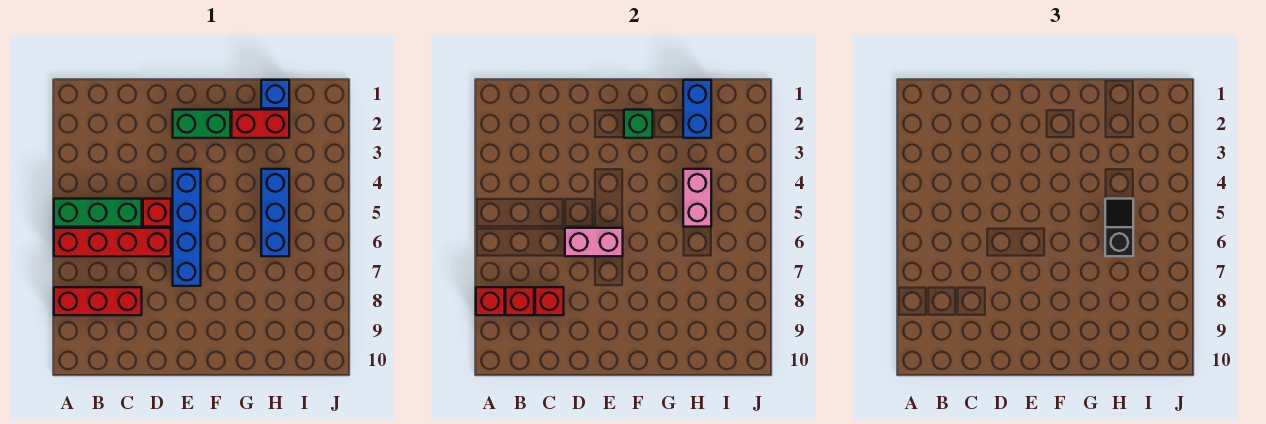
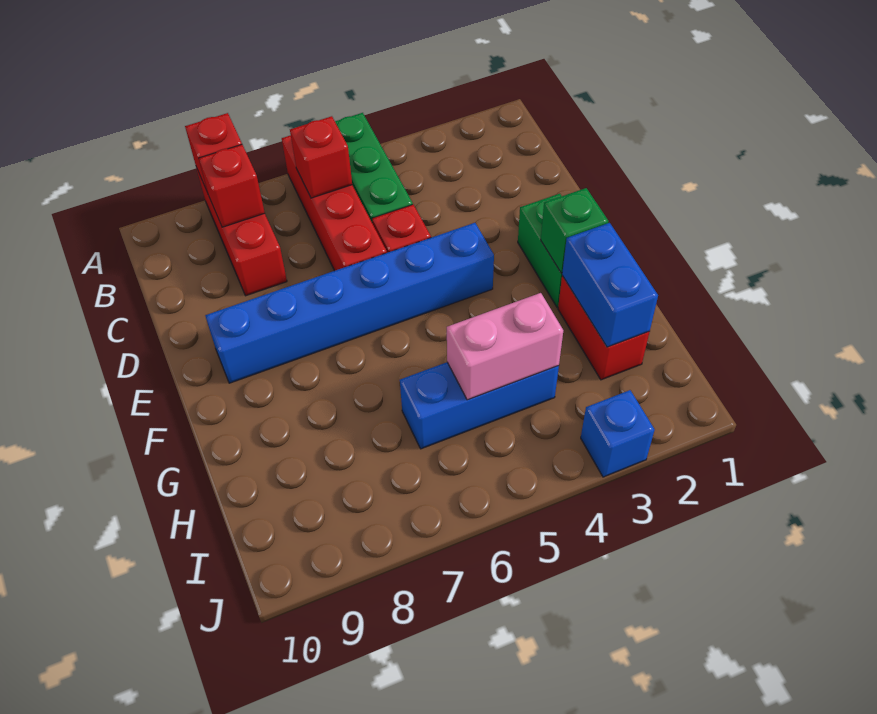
red brick C8 level 2 -> red brick B6 level 2
pink brick D6:E6 level 2 -> none
blue brick E4:E7 level 1 -> blue brick E4:E9 level 1
blue brick H1 level 1 -> blue brick J3 level 1
blue brick H1:H2 level 2 -> blue brick G2:H2 level 2
black slope H5:H6 level 3 top 6 -> none

